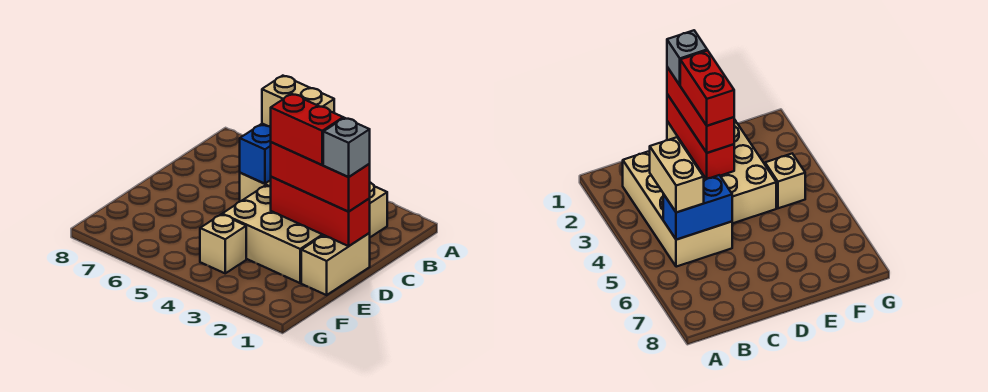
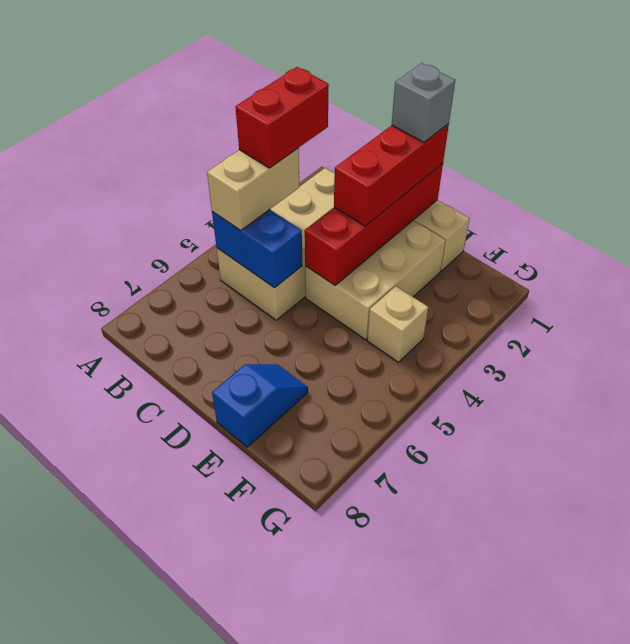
red brick D1:D3 level 2 -> red brick D1:D4 level 2
red brick D2:D3 level 4 -> red brick B3:B4 level 4
none -> blue slope E7:E8 level 1 top 8

